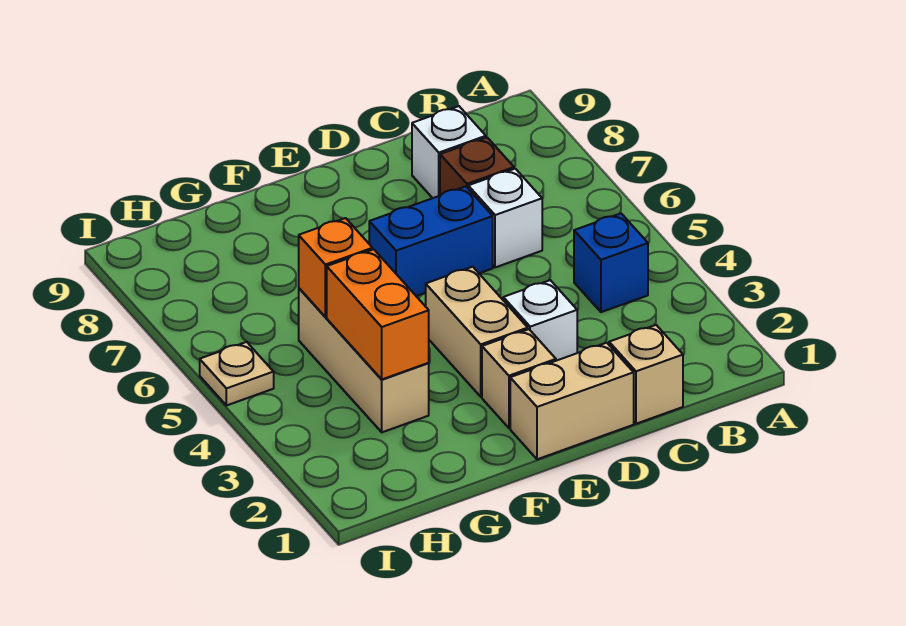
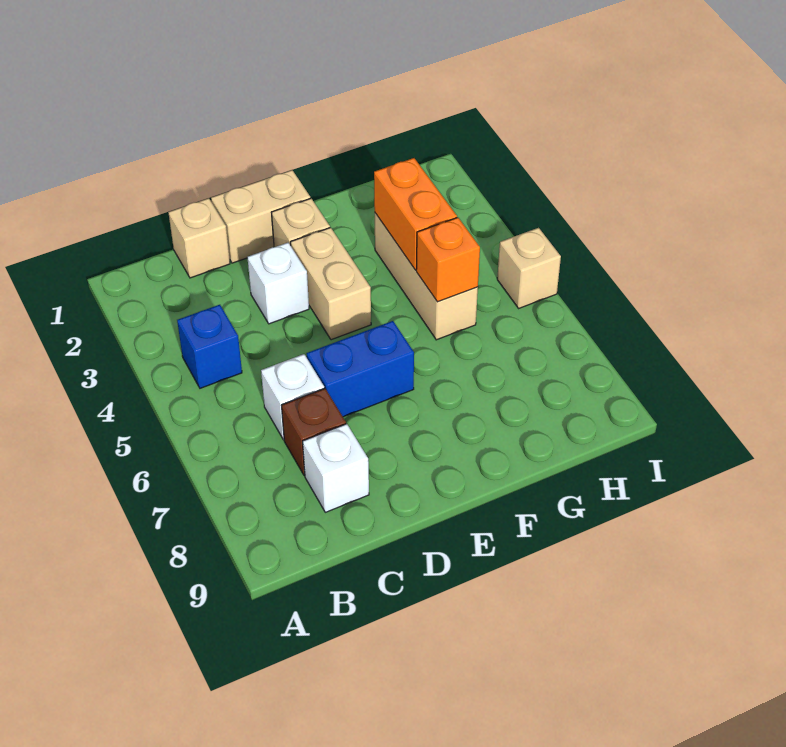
tan plate I5 level 1 -> tan brick I5 level 1

